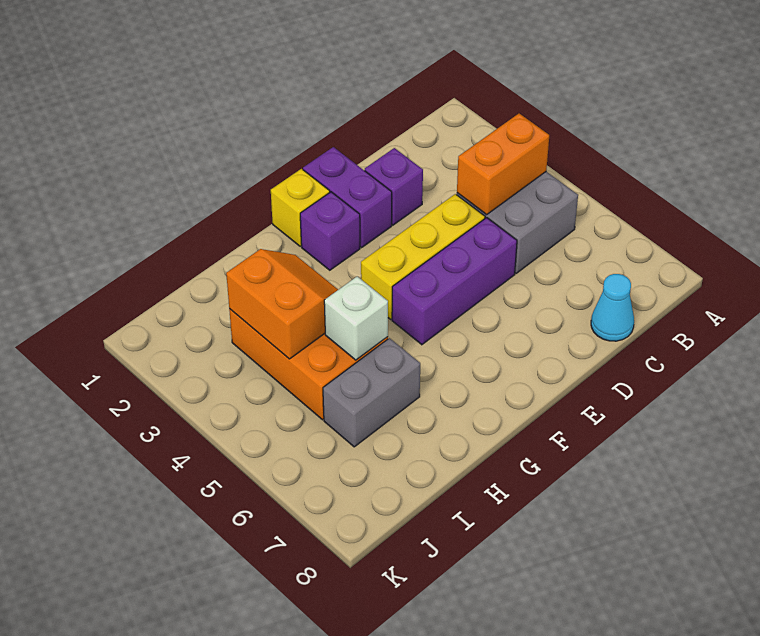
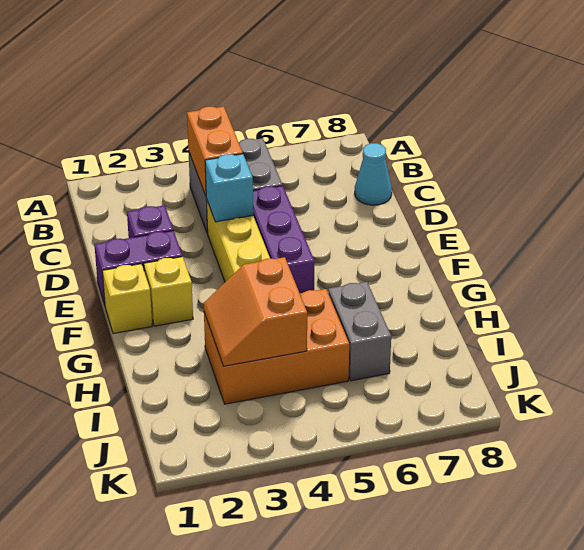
none -> cyan brick D4 level 2
purple brick F2 level 1 -> yellow brick F2 level 1
orange slope H3:I4 level 2 top I -> orange slope H3:I4 level 2 top 4
white brick H5 level 2 -> none

